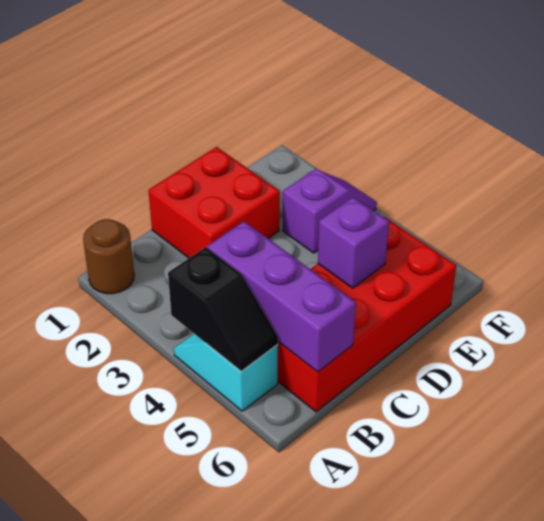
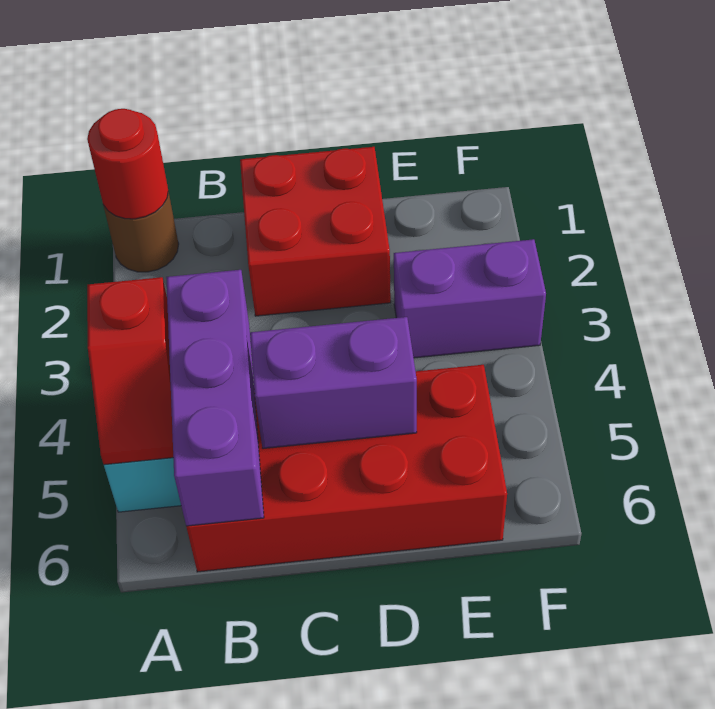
none -> red round brick A1 level 2
black slope A4:A5 level 2 top 4 -> red slope A4:A5 level 2 top 4
purple brick D5 level 2 -> purple brick C5:D5 level 2
purple slope E3:F3 level 1 top E -> purple brick E3:F3 level 1

